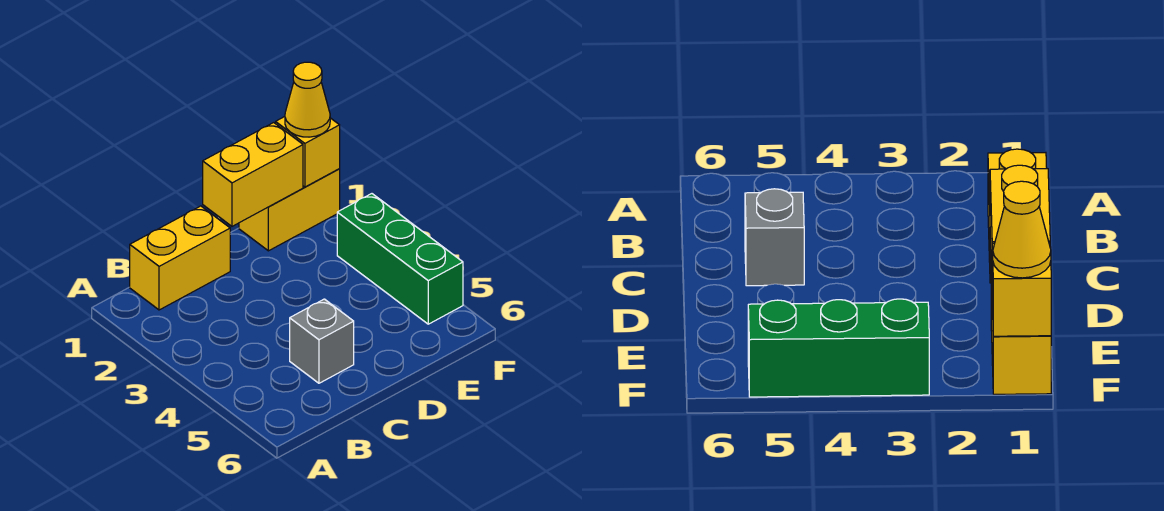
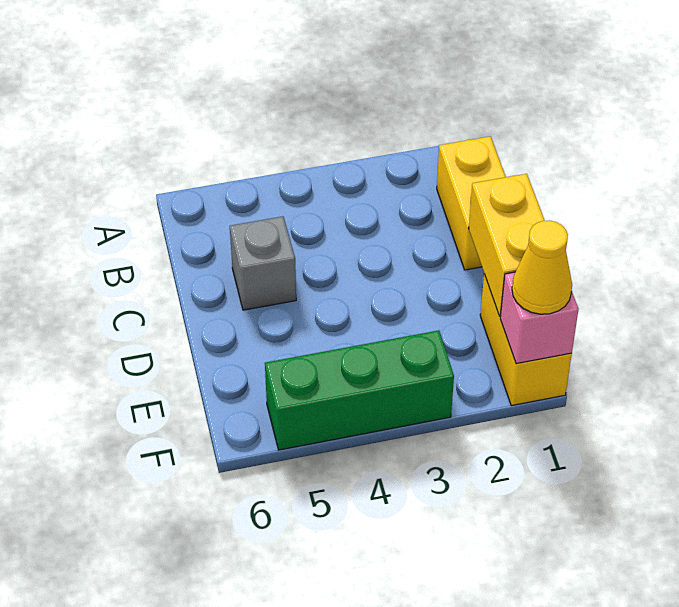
yellow brick F1 level 2 -> pink brick F1 level 2

